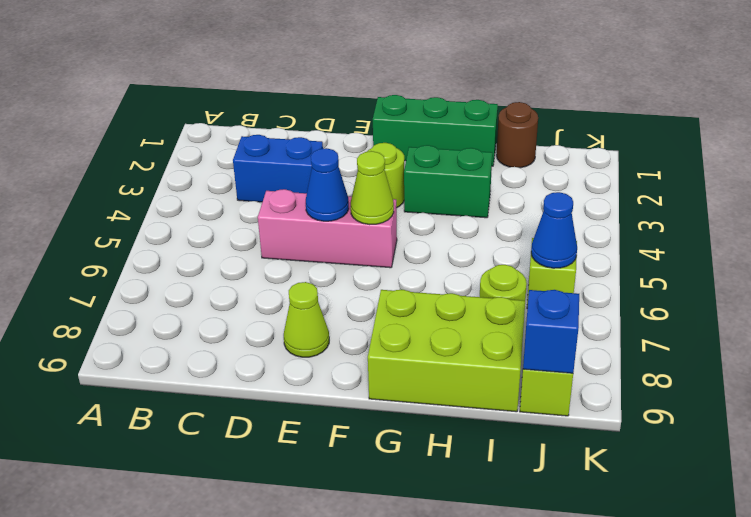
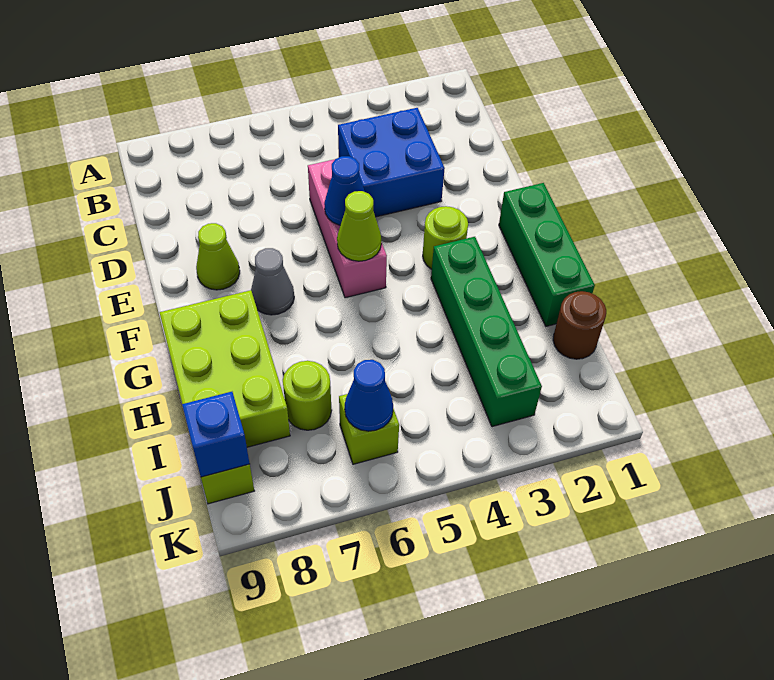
blue brick C3:D3 level 1 -> blue brick C3:D4 level 1
none -> grey cone F7 level 1
green brick G3:H3 level 1 -> green brick G3:J3 level 1

